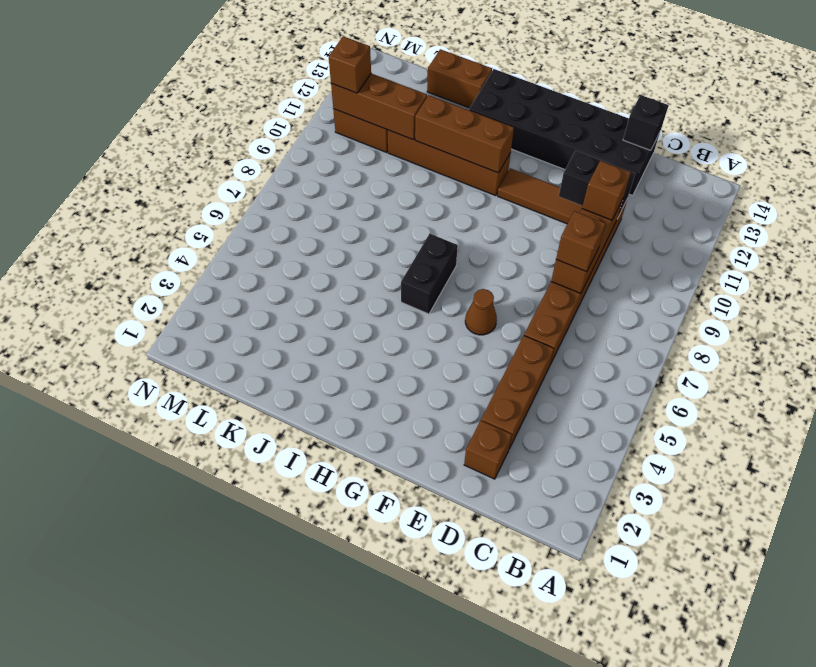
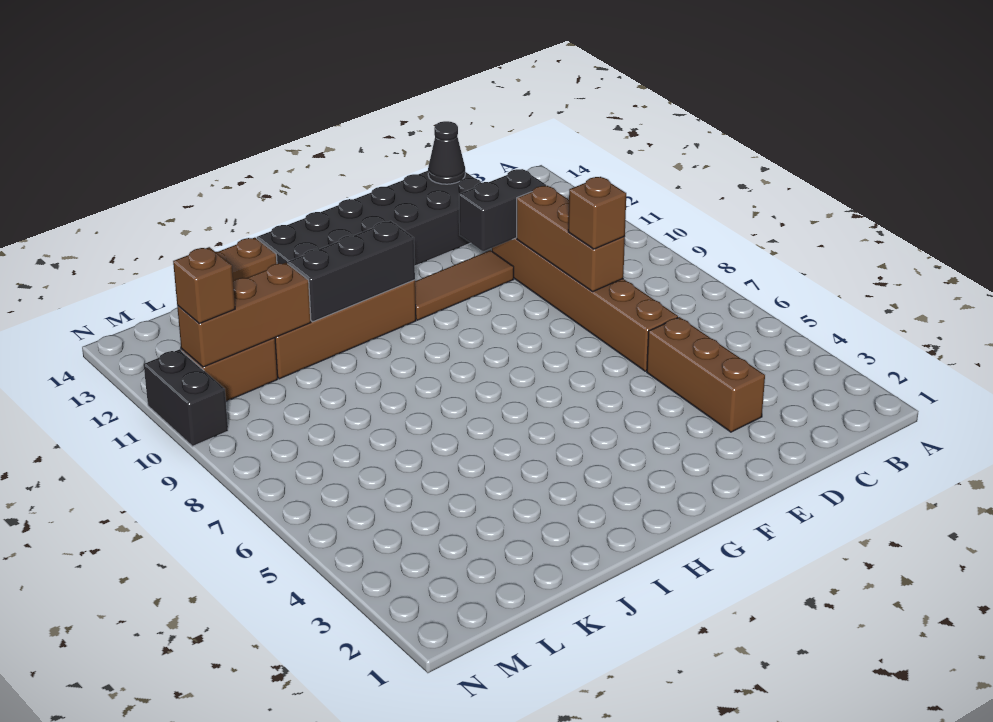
brown brick D2 level 1 -> none
brown brick D10 level 3 -> none
black brick D14 level 2 -> black cone D14 level 2
brown cone F6 level 1 -> none
black brick H6:H7 level 1 -> black brick N10:N11 level 1
brown brick H11:J11 level 2 -> black brick H11:J11 level 2

